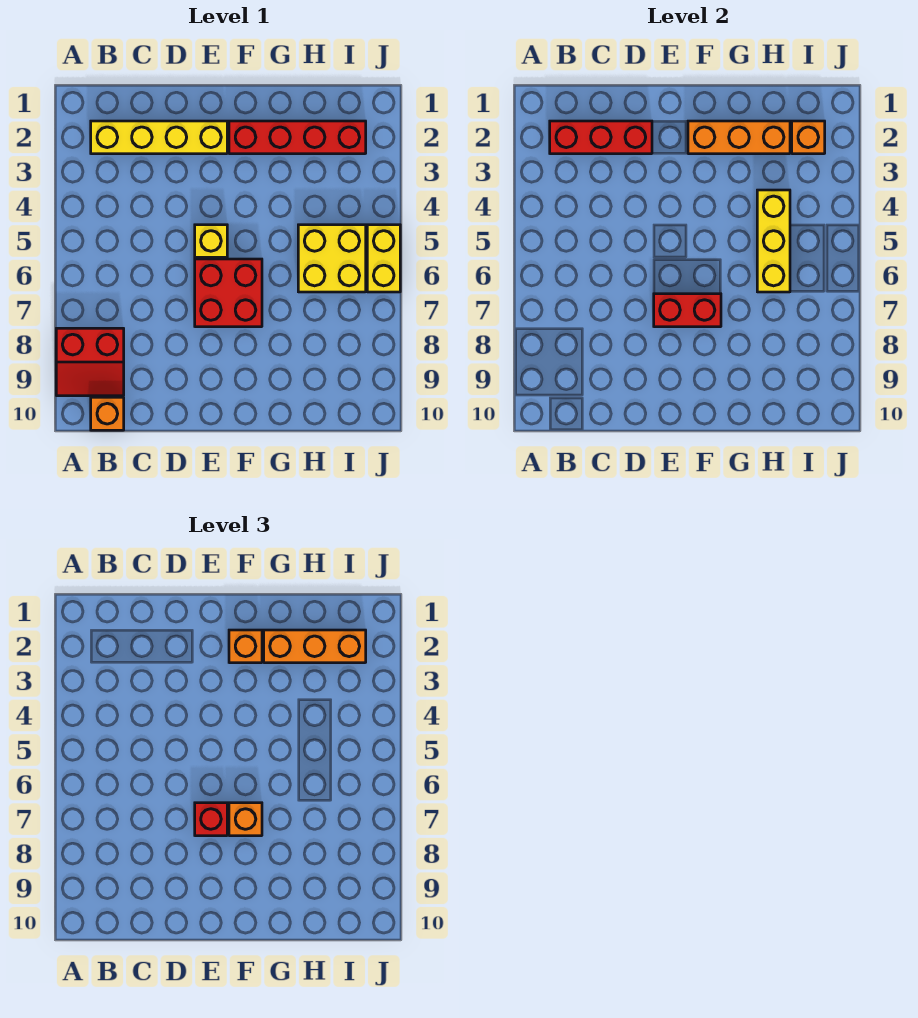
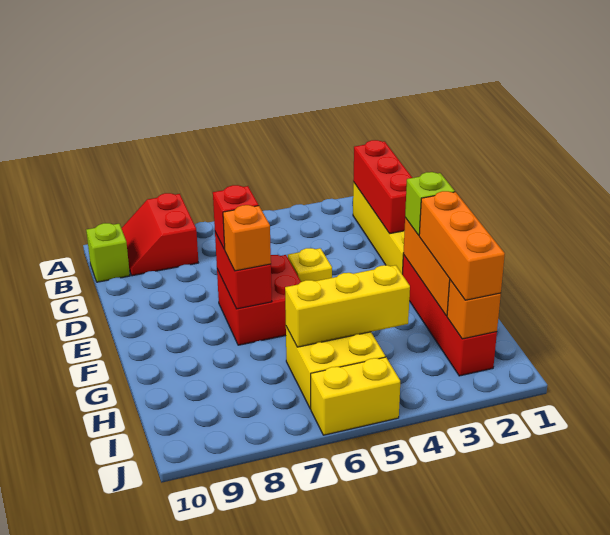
orange brick B10 level 1 -> lime brick B10 level 1
orange brick F2 level 3 -> lime brick F2 level 3

